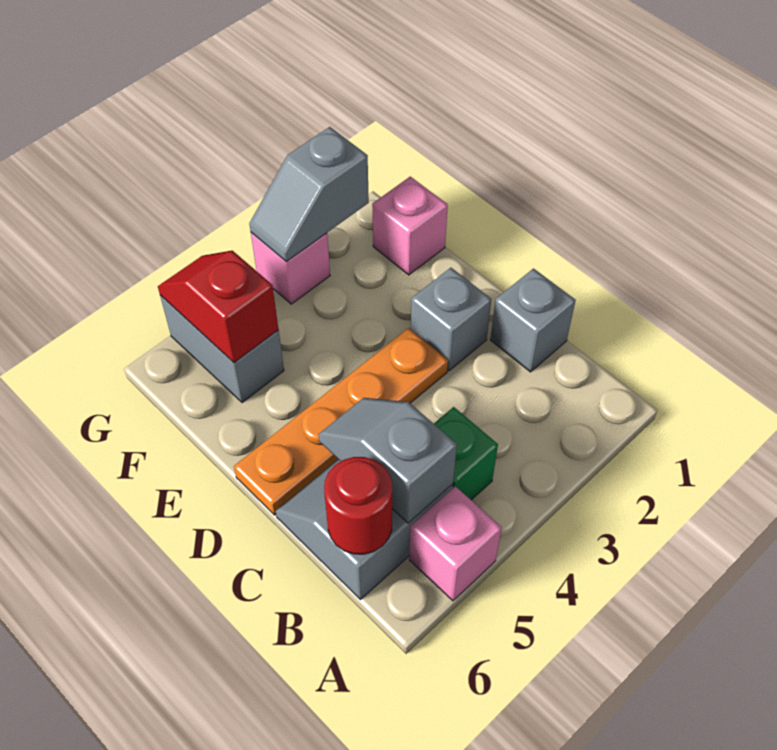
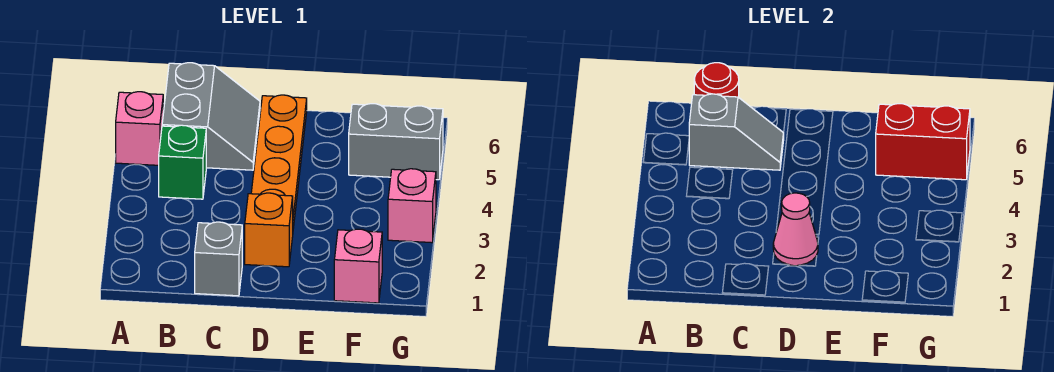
grey brick D2 level 1 -> orange brick D2 level 1
none -> pink cone D2 level 2
red slope F5:G5 level 2 top F -> red brick F5:G5 level 2
grey slope G2:G3 level 2 top 2 -> none

